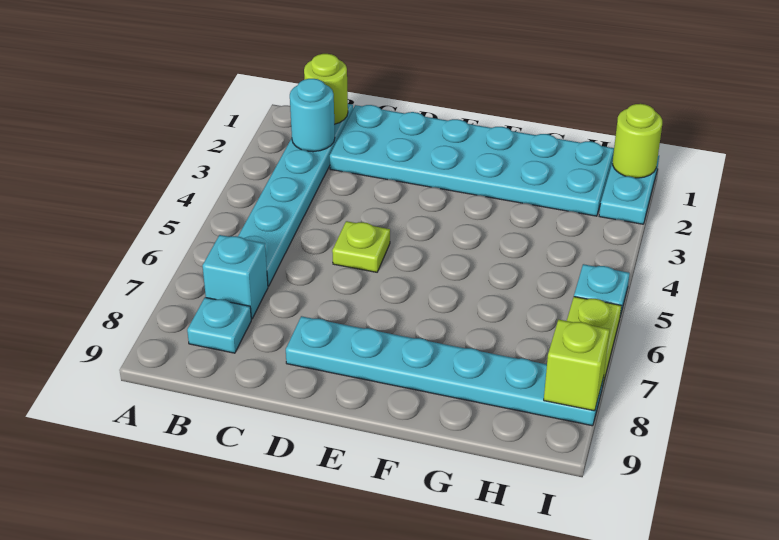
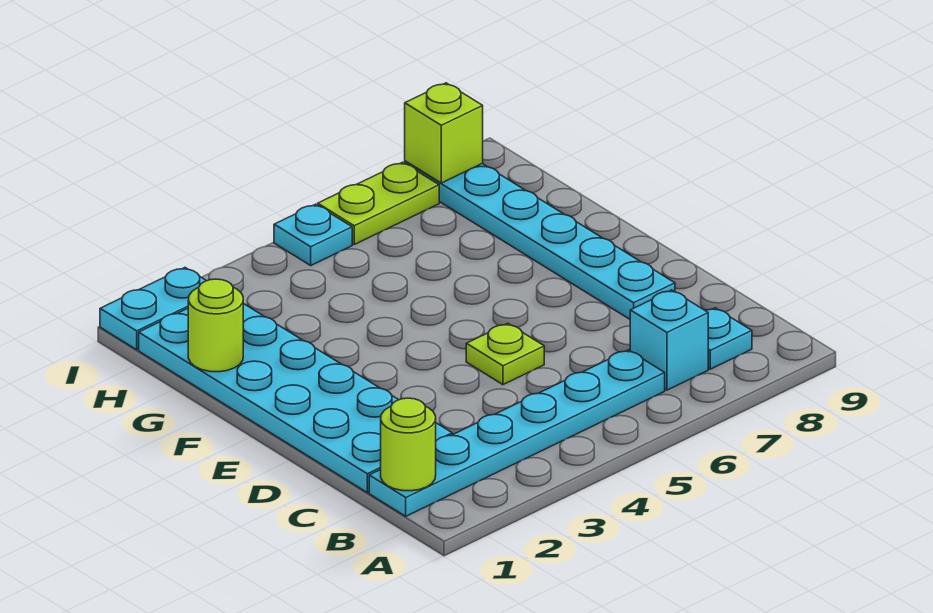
cyan round brick B2 level 2 -> none
lime round brick I1 level 2 -> lime round brick G1 level 2

